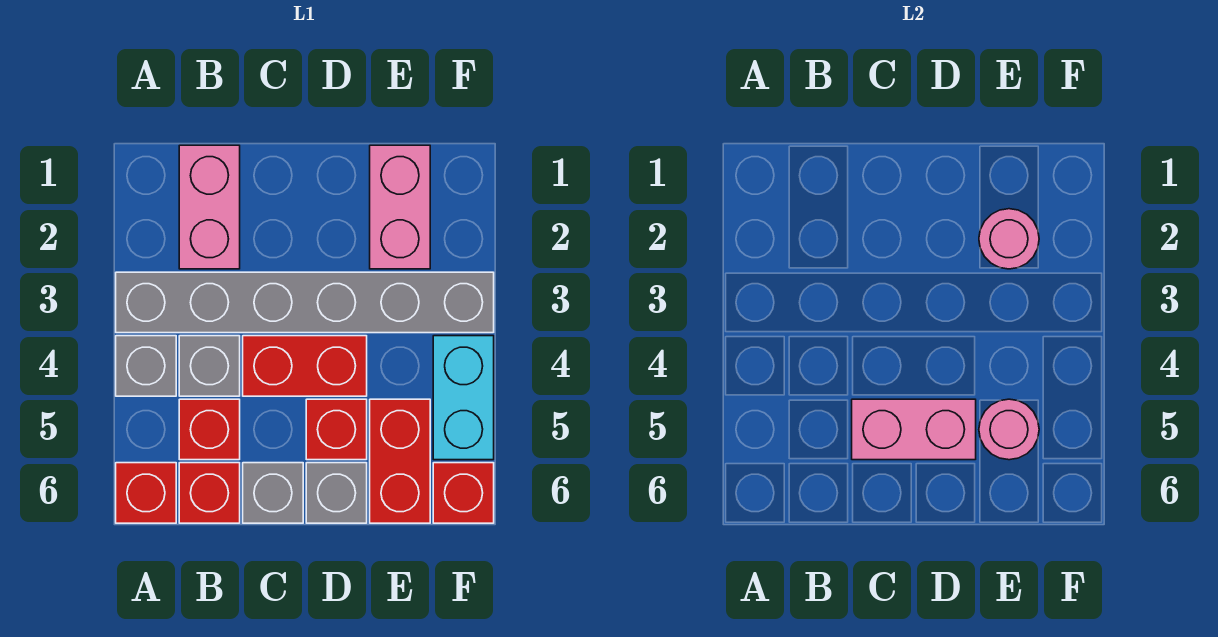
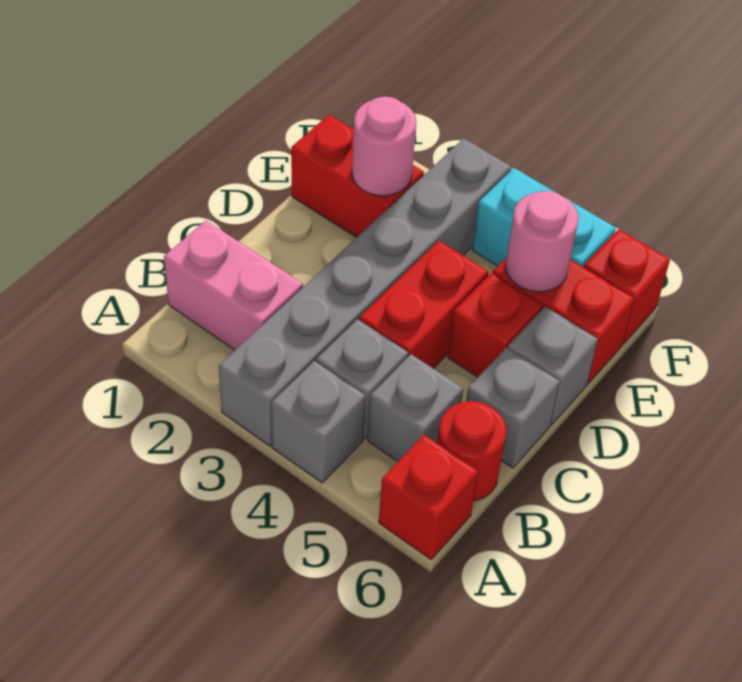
red brick B5 level 1 -> grey brick B5 level 1
red brick B6 level 1 -> red round brick B6 level 1
pink brick C5:D5 level 2 -> none
pink brick E1:E2 level 1 -> red brick E1:E2 level 1

